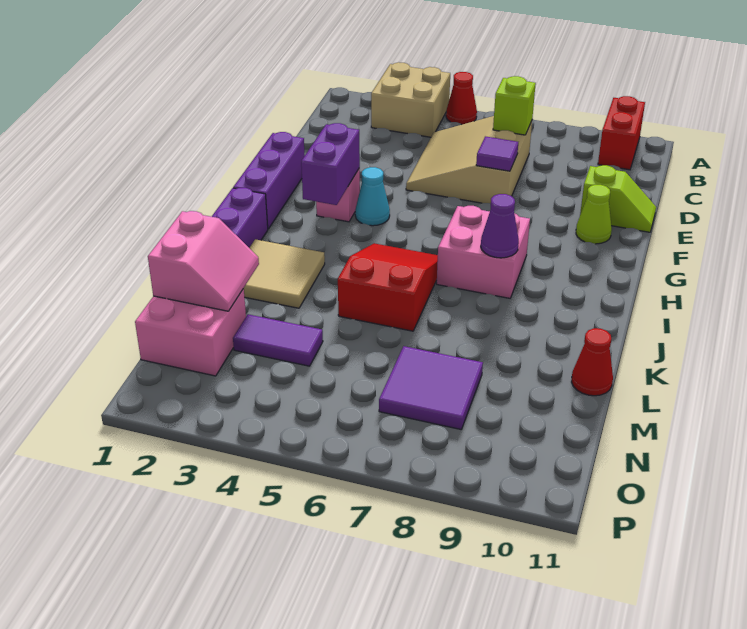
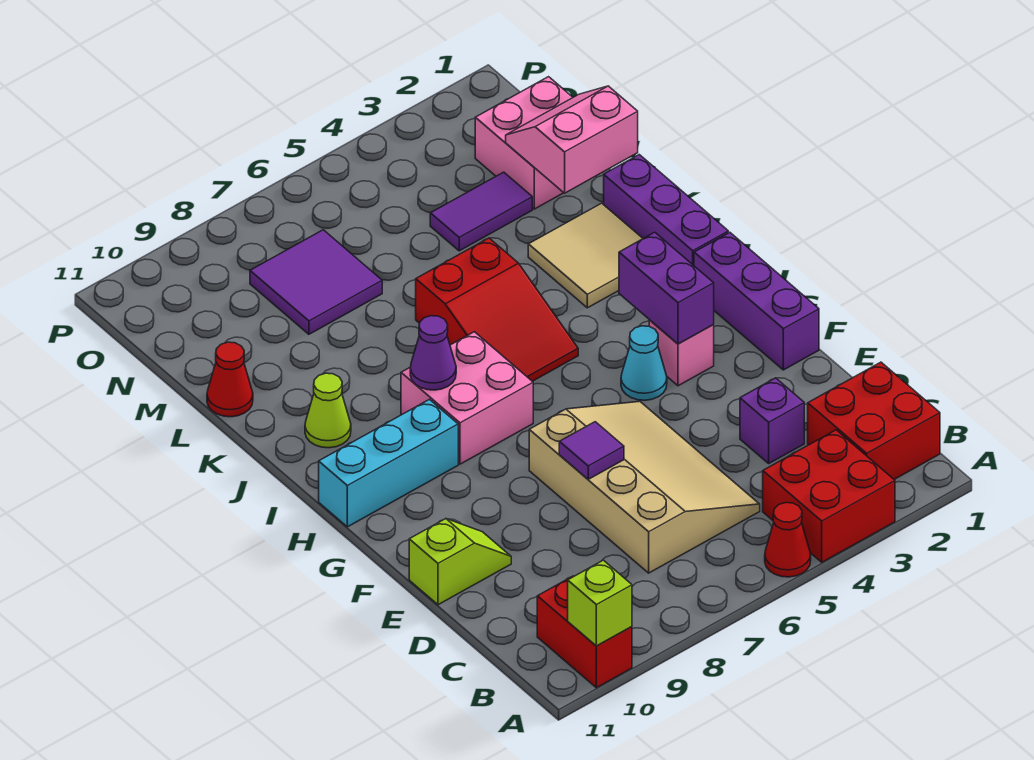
tan brick A3:B4 level 1 -> red brick A3:B4 level 1
none -> red brick B1:C2 level 1
tan slope C5:E7 level 1 top 7 -> tan slope C5:F7 level 1 top 7
lime brick C7 level 2 -> lime brick A10 level 2
none -> purple brick D3 level 1
lime slope E10:E11 level 1 top 10 -> lime slope E10:E11 level 1 top 11
lime cone F10 level 1 -> lime cone J10 level 1
none -> cyan brick H9:H11 level 1
pink slope L1:M2 level 2 top 1 -> pink slope L1:M2 level 2 top L

